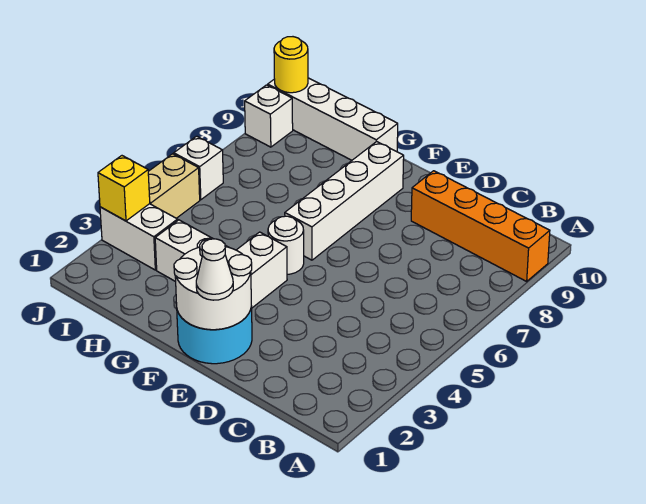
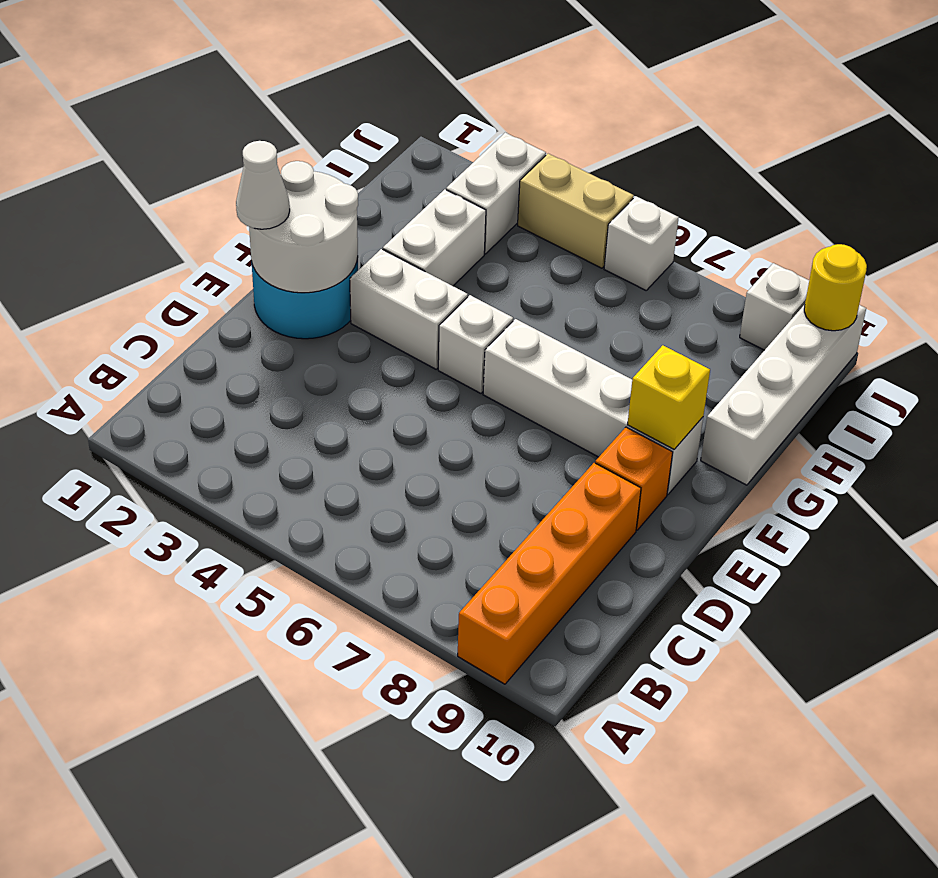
none -> orange brick E9 level 1
white round brick F5 level 1 -> white brick F5 level 1
yellow brick J3 level 2 -> yellow brick F9 level 2

